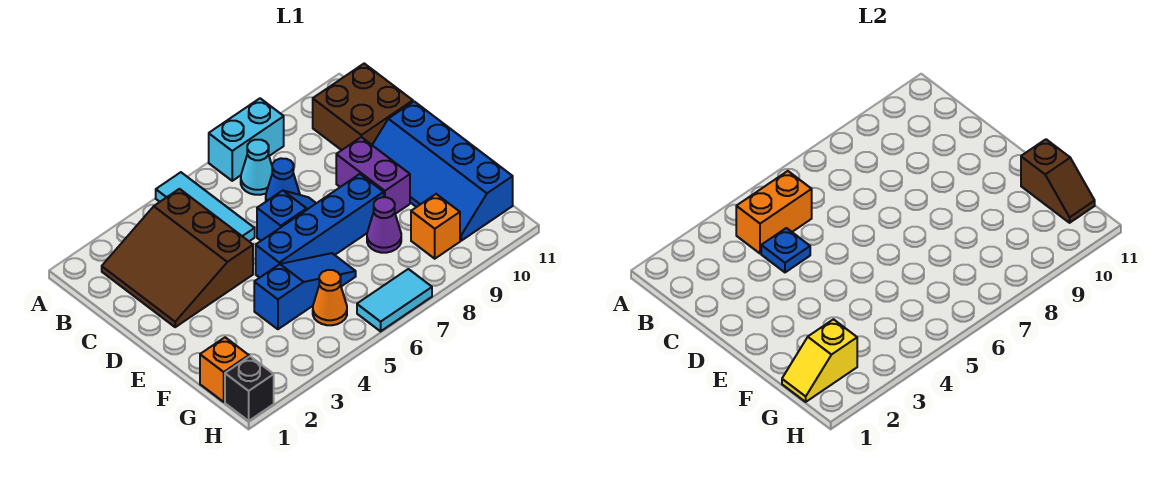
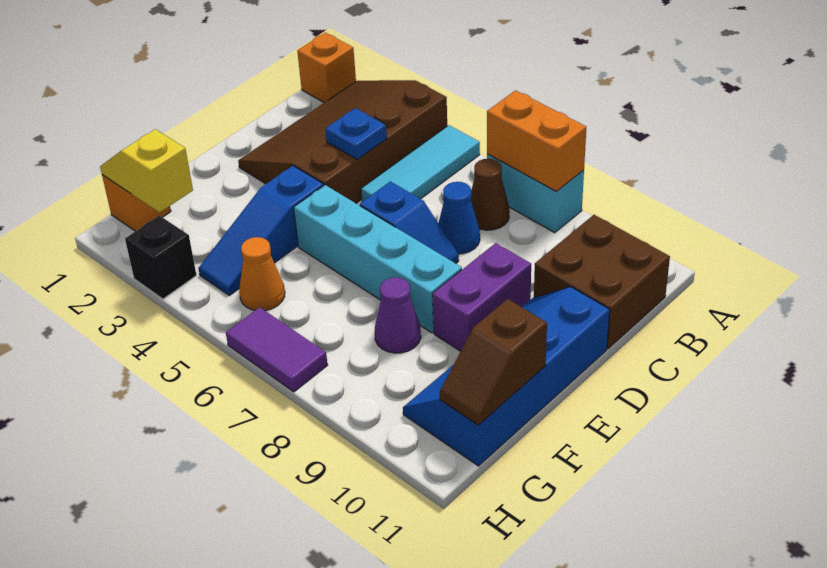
brown slope B2:D4 level 1 top 4 -> brown slope A2:D4 level 1 top 4
orange brick B4:B5 level 2 -> orange brick A7:A8 level 2
cyan cone B7 level 1 -> brown cone B7 level 1
blue brick E5:E8 level 1 -> cyan brick E5:E8 level 1
blue slope F4:F6 level 1 top 4 -> blue slope E4:G4 level 1 top E
orange brick G9 level 1 -> orange brick A1 level 1
black brick H1 level 1 -> black brick H3 level 1
cyan tile H6:H7 level 1 -> purple tile H6:H7 level 1

